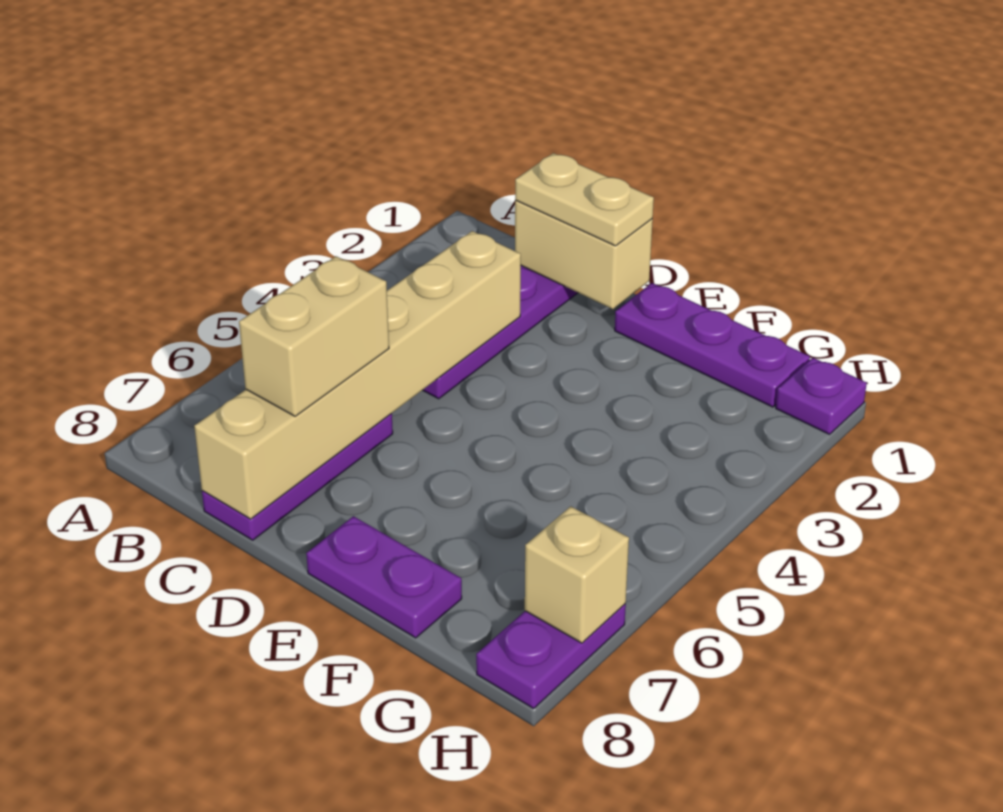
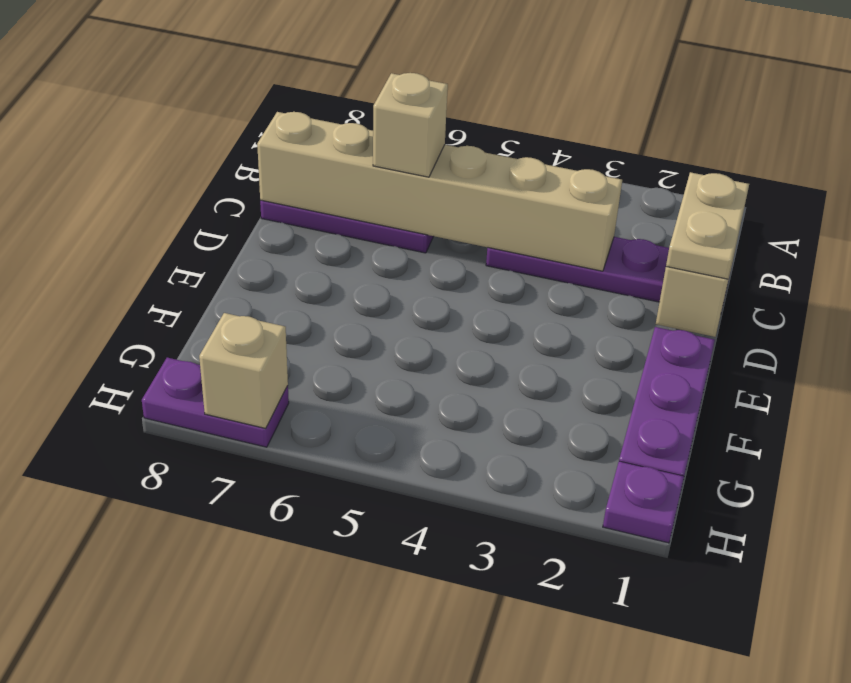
tan brick C6:C7 level 3 -> tan brick C6 level 3
purple plate E8:F8 level 1 -> none

